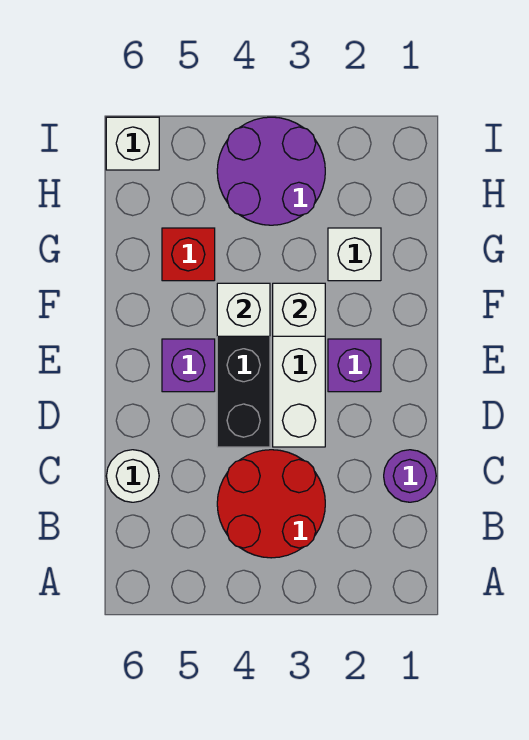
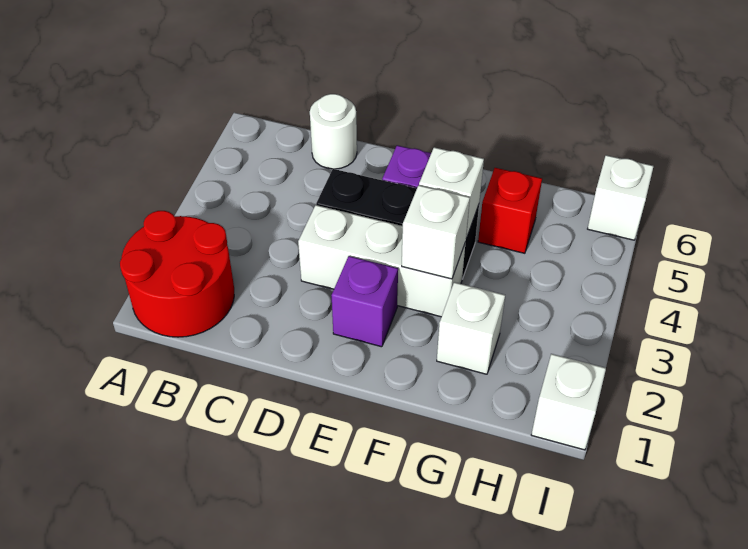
red round brick B3:C4 level 1 -> red round brick A1:B2 level 1
purple round brick C1 level 1 -> none
purple round brick H3:I4 level 1 -> none
none -> white brick I1 level 1

